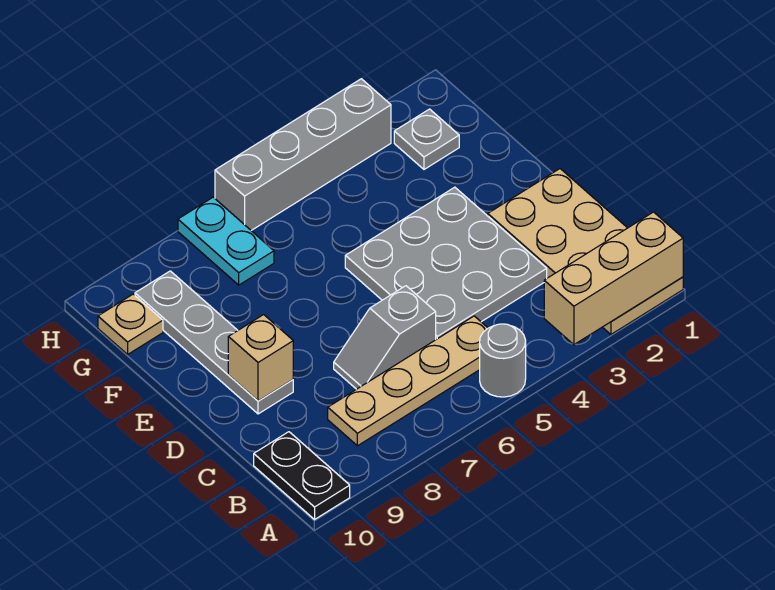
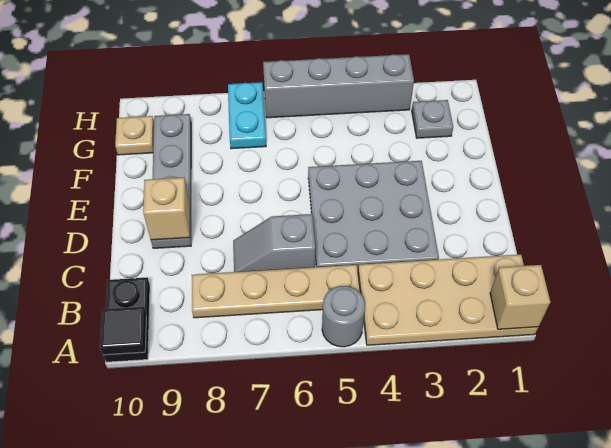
tan plate A1:D2 level 1 -> tan plate A1:B4 level 1
tan brick A1:A3 level 2 -> tan brick A1 level 2
none -> black tile A10 level 2

